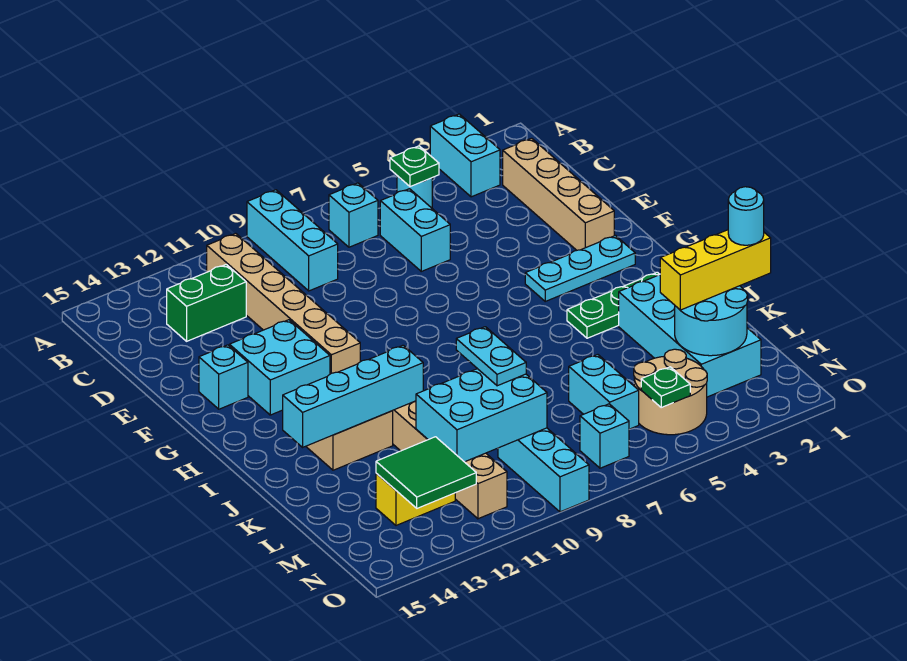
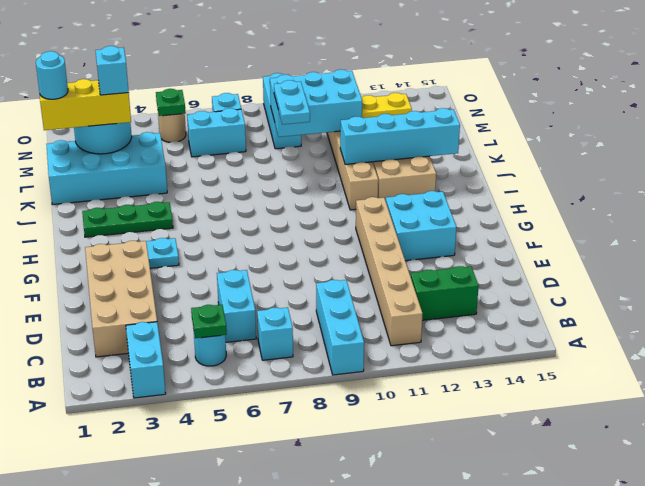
tan brick C2:F2 level 1 -> tan brick C2:F3 level 1
cyan brick F14 level 1 -> cyan brick L3 level 4
cyan brick J2:M3 level 1 -> cyan brick K1:L4 level 1
cyan brick L6:M6 level 1 -> cyan brick M6:M7 level 1
tan round brick M4:N5 level 1 -> tan round brick N5 level 1
green tile M12:N13 level 2 -> none

